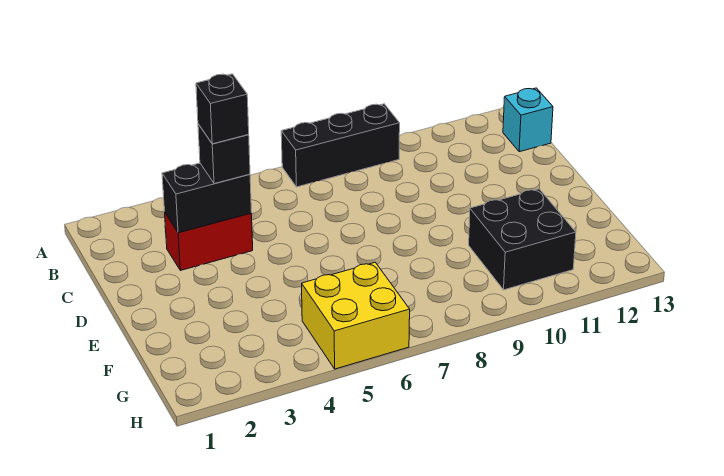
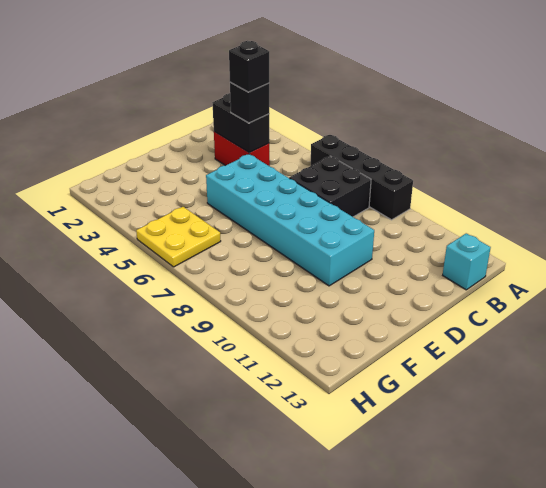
black brick A7:A9 level 1 -> black brick A6:A9 level 1
none -> cyan brick D5:E10 level 1
black brick F10:G11 level 1 -> black brick B7:C8 level 1
yellow brick G5:H6 level 1 -> yellow plate G5:H6 level 1

